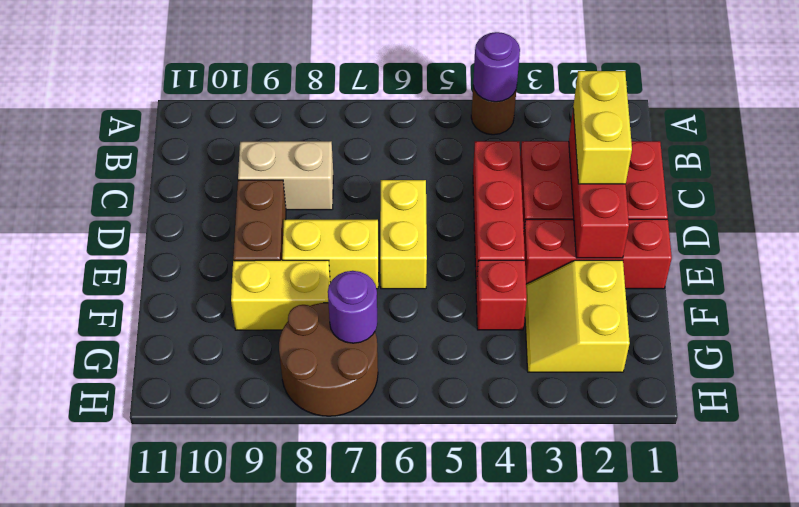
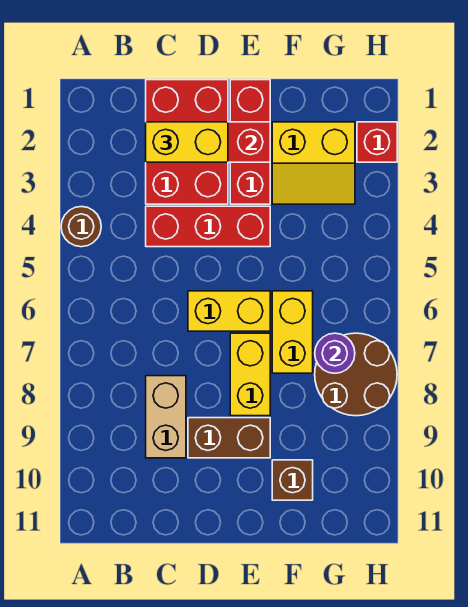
purple round brick A4 level 2 -> none
red brick F4 level 1 -> red brick H2 level 1
yellow brick F8:F9 level 1 -> yellow brick F6:F7 level 1
none -> brown brick F10 level 1

